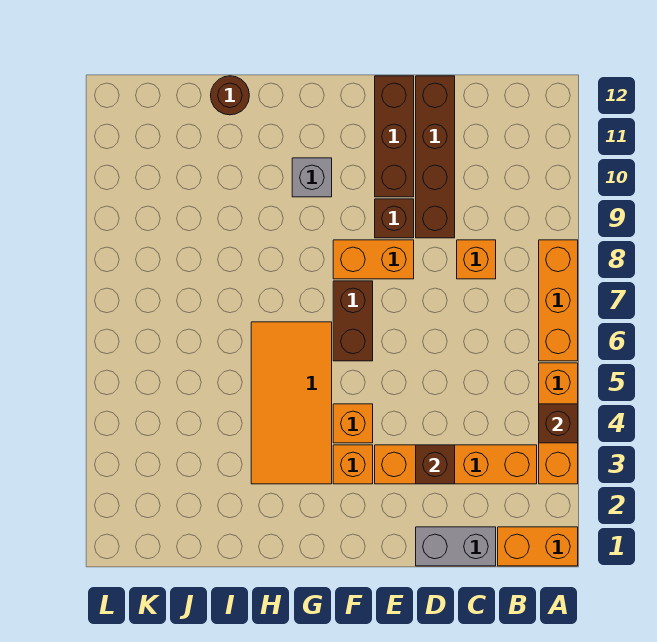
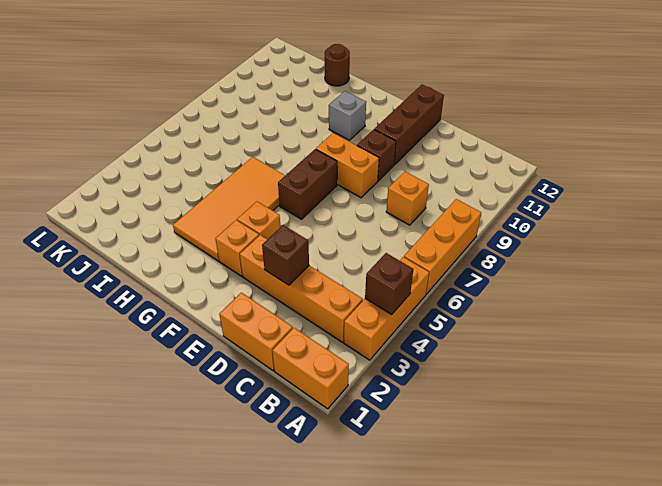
grey brick C1:D1 level 1 -> orange brick C1:D1 level 1
brown brick D9:D12 level 1 -> none

